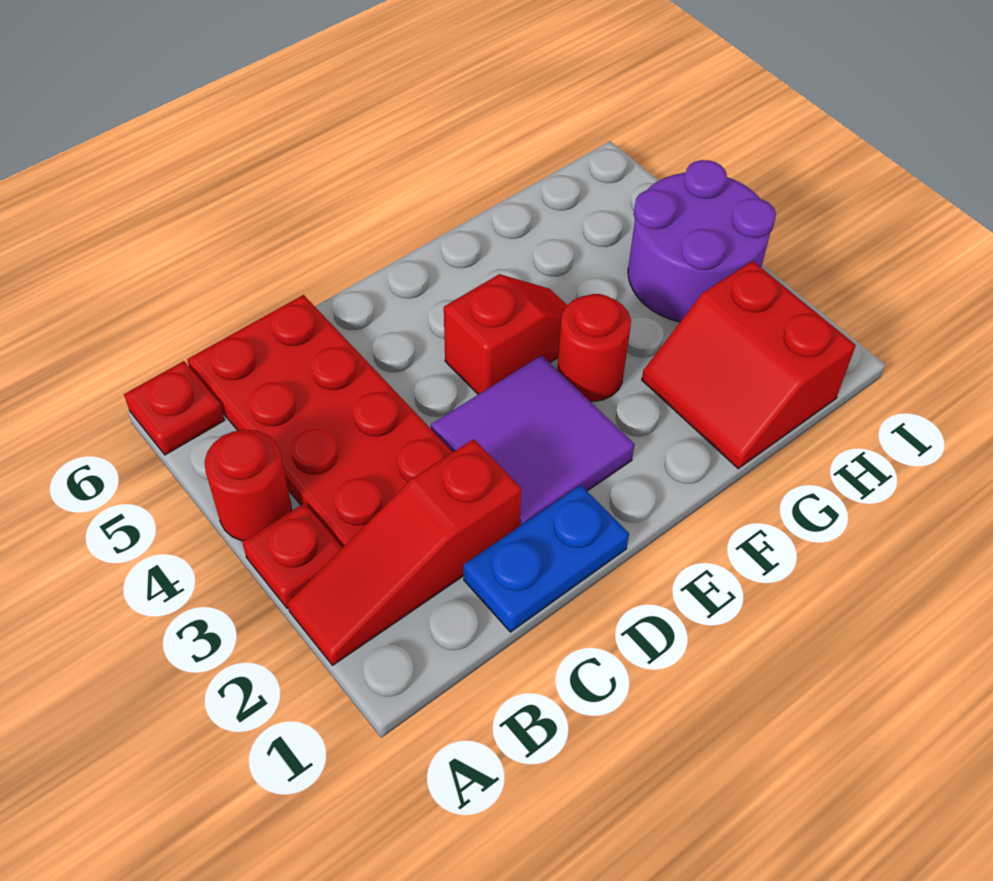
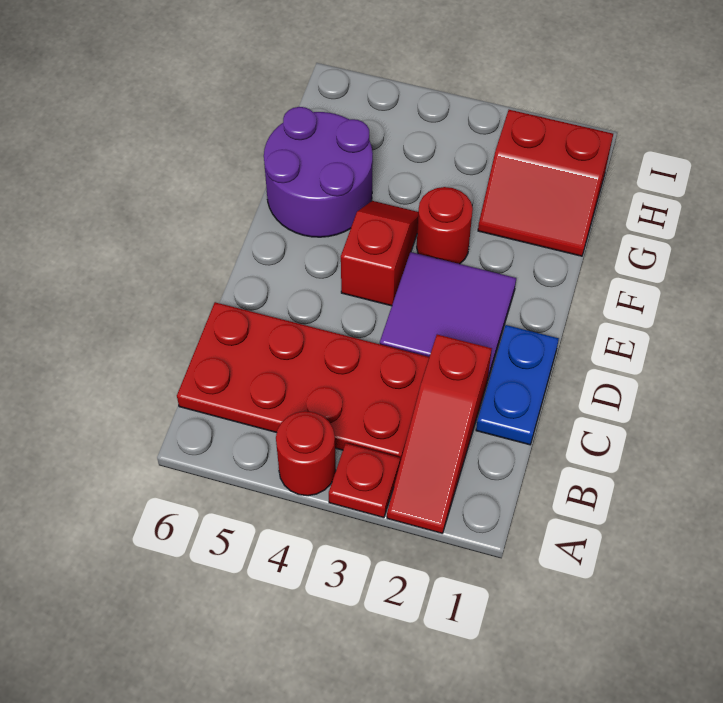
red plate A6 level 1 -> none
purple round brick H3:I4 level 1 -> purple round brick F5:G6 level 1

